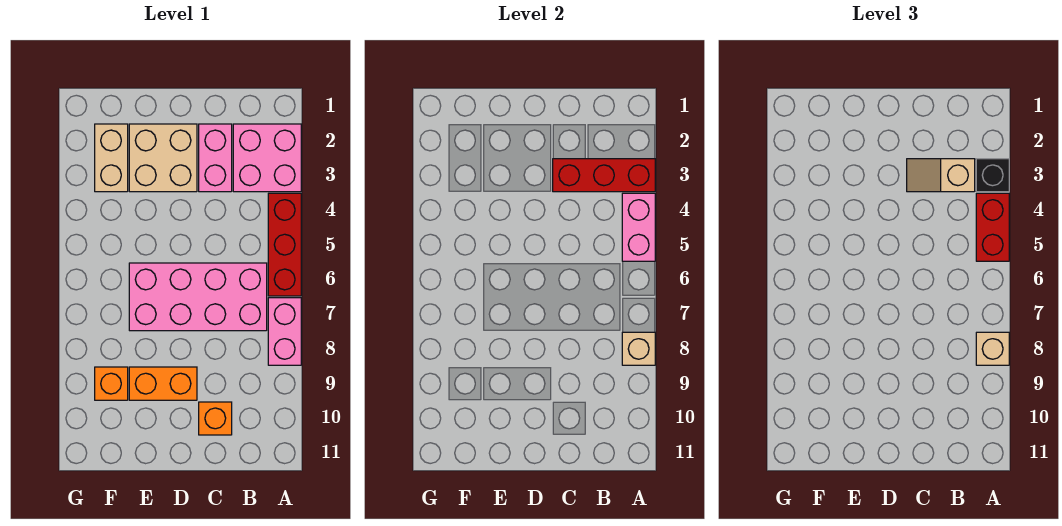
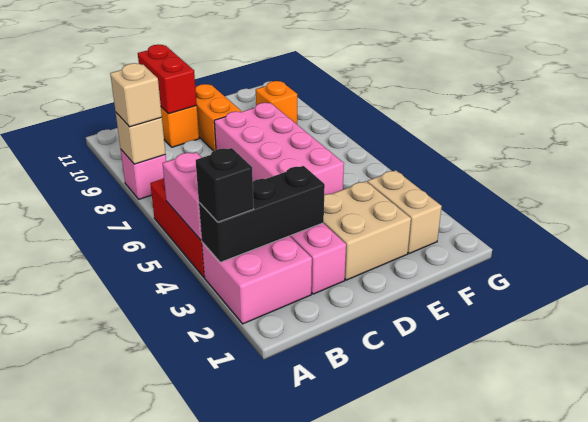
red brick A3:C3 level 2 -> black brick A3:C3 level 2
red brick A4:A5 level 3 -> red brick C10:C11 level 2
pink brick A7:A8 level 1 -> pink brick A8 level 1
tan slope B3:C3 level 3 top B -> none
pink brick B6:E7 level 1 -> pink brick D5:E8 level 1
orange brick D9:E9 level 1 -> orange brick D9:D10 level 1

